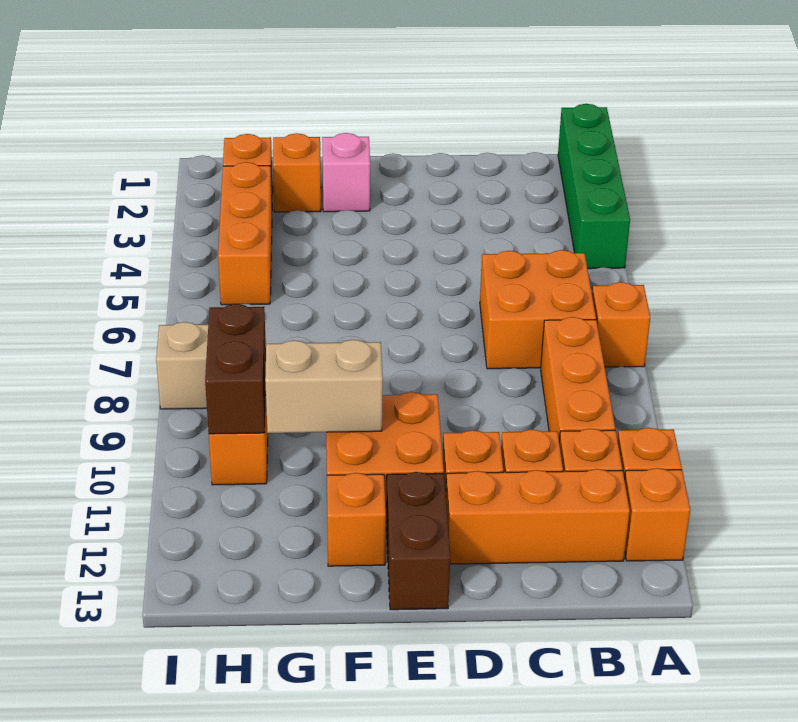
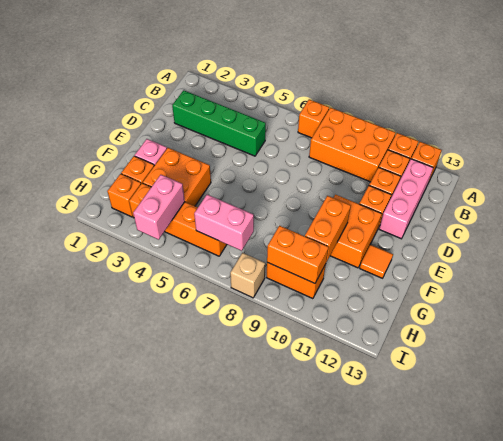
green brick A1:A4 level 1 -> green brick C2:C5 level 1
orange brick B6:C7 level 1 -> orange brick F3:G4 level 1
orange brick B8:B10 level 1 -> orange brick A8:B10 level 1
orange brick B12:D12 level 1 -> pink brick B12:D12 level 1
brown brick E12:E13 level 1 -> none
tan brick F10:G10 level 2 -> orange brick F10:G10 level 2
orange brick F12 level 1 -> orange tile F12 level 1
orange brick H3:H5 level 1 -> orange brick H3:H6 level 1
none -> pink brick H4:I4 level 2
none -> pink brick H6:H7 level 2
brown brick H9:H10 level 2 -> orange brick H9:H10 level 2

